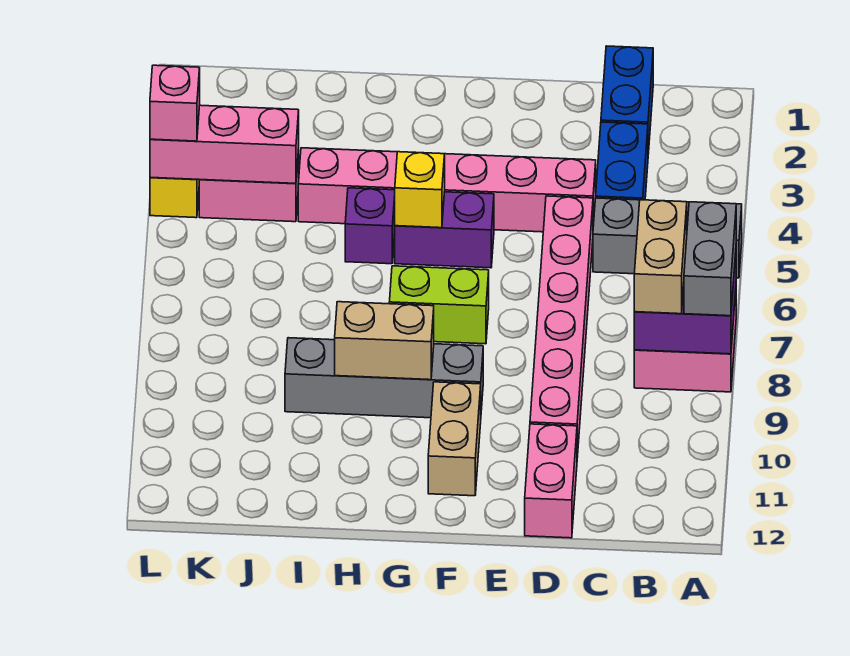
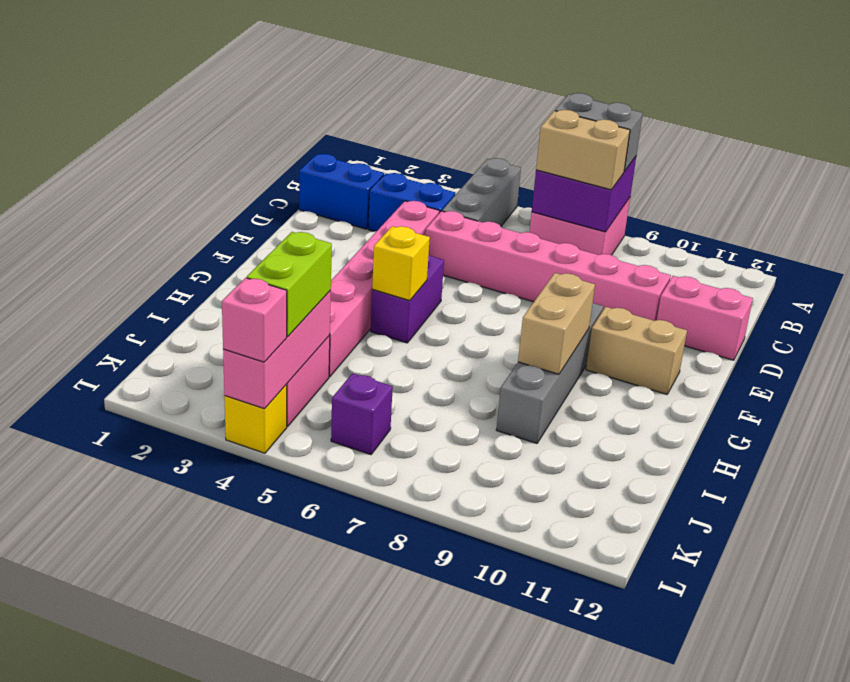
lime brick F7:G7 level 1 -> lime brick J4:K4 level 3
purple brick H5 level 1 -> purple brick K6 level 1

